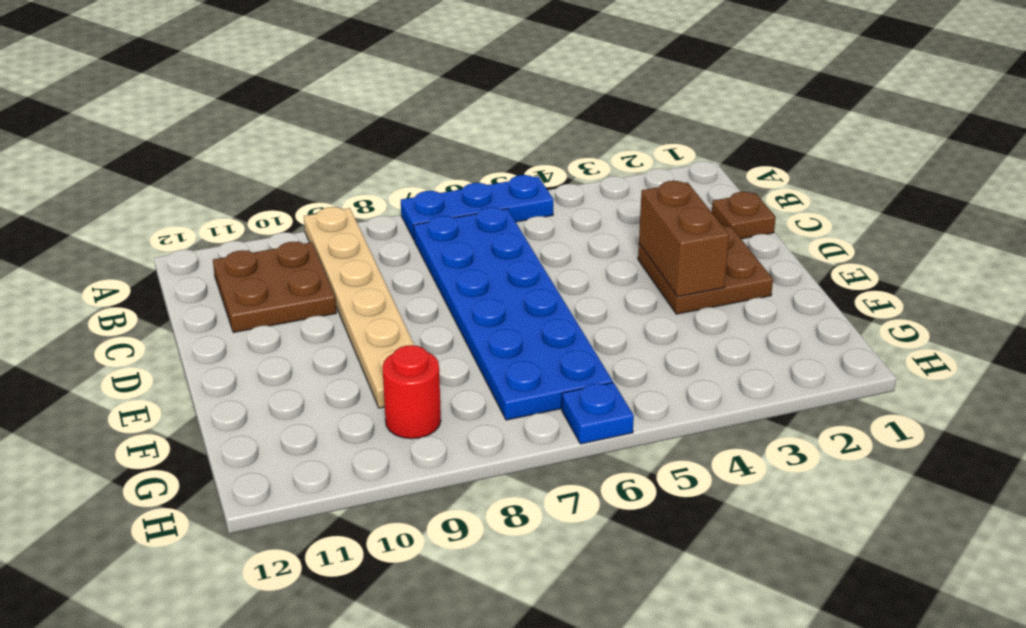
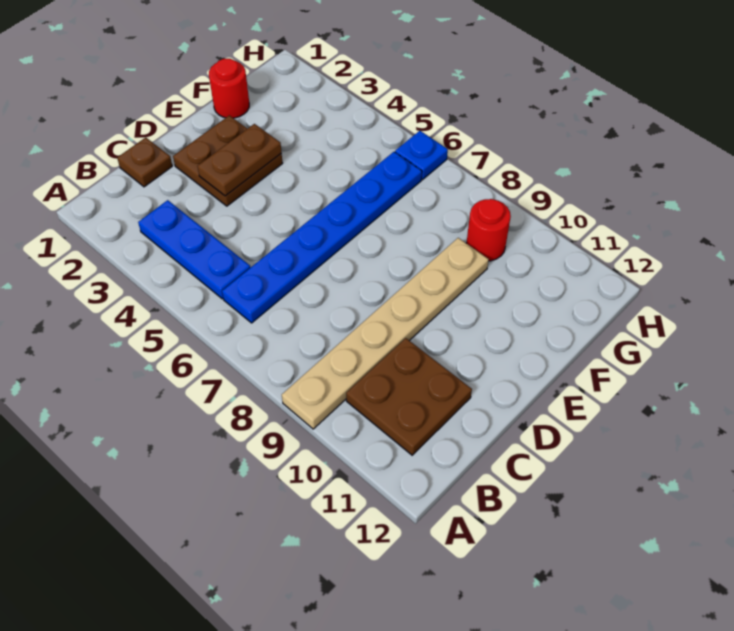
blue plate A5:A7 level 1 -> blue plate B3:B5 level 1
blue plate B6:G7 level 1 -> blue plate B6:G6 level 1
brown brick D3:E3 level 2 -> brown plate D3:E3 level 2
none -> red round brick F1 level 1

